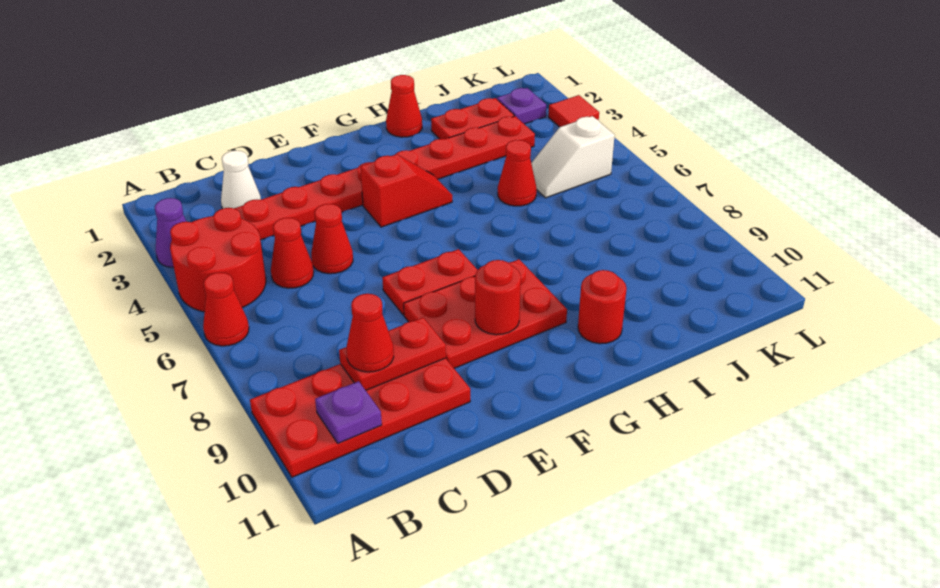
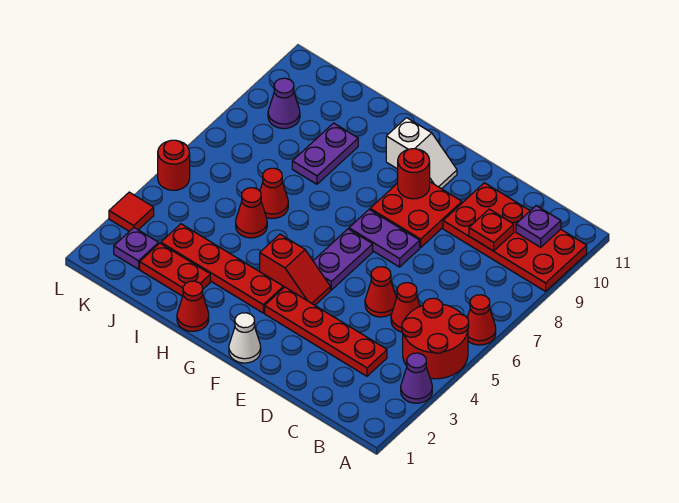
white cone C2 level 1 -> white cone F1 level 1
red plate C9:D9 level 2 -> red plate C9 level 2
red cone C9 level 3 -> red cone I6 level 1
red plate E7:F7 level 1 -> purple plate E7:F7 level 1
red plate E8:G9 level 1 -> red plate E8:F9 level 1
red slope F4:G4 level 1 top F -> red slope F4:G4 level 1 top G
none -> purple plate F5:F6 level 1
red round brick H10 level 1 -> red round brick L5 level 1
none -> purple plate I8:I9 level 1
white slope J5:K5 level 1 top K -> white slope F10:G10 level 1 top G
none -> purple cone K9 level 1

